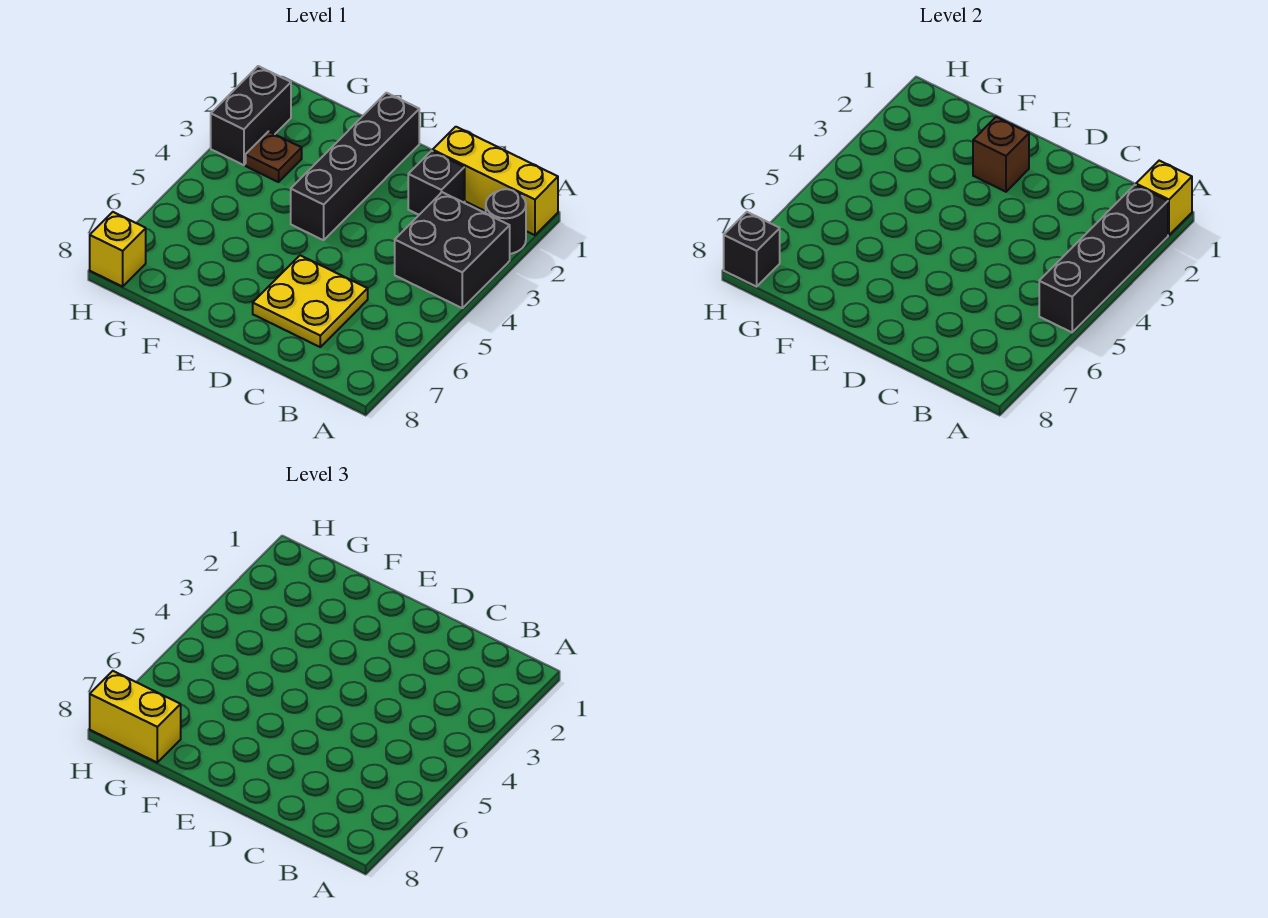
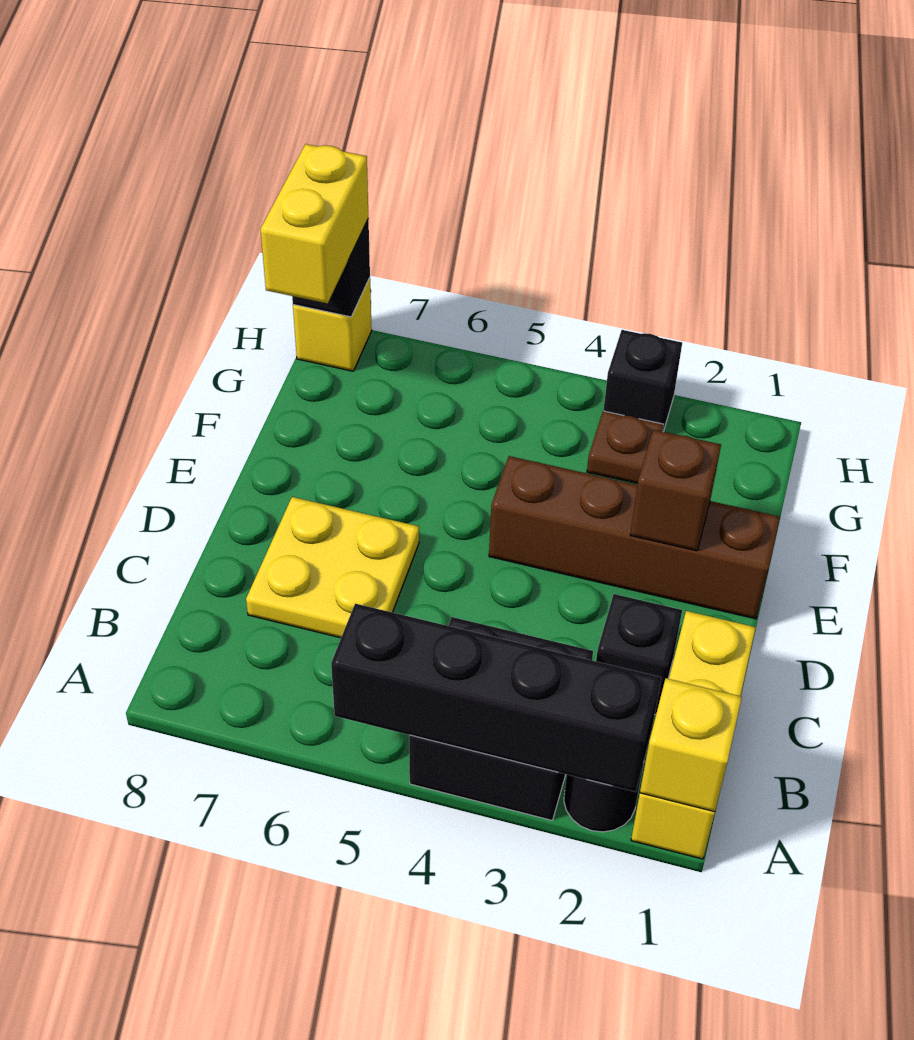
black brick E1:E4 level 1 -> brown brick E1:E4 level 1
black brick H2:H3 level 1 -> black brick H3 level 1

